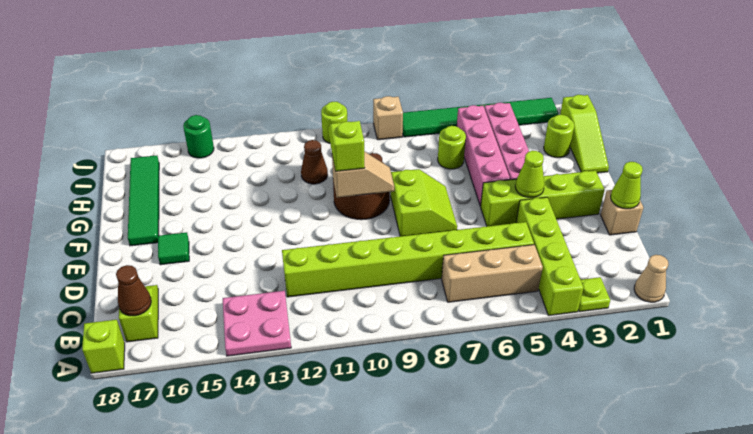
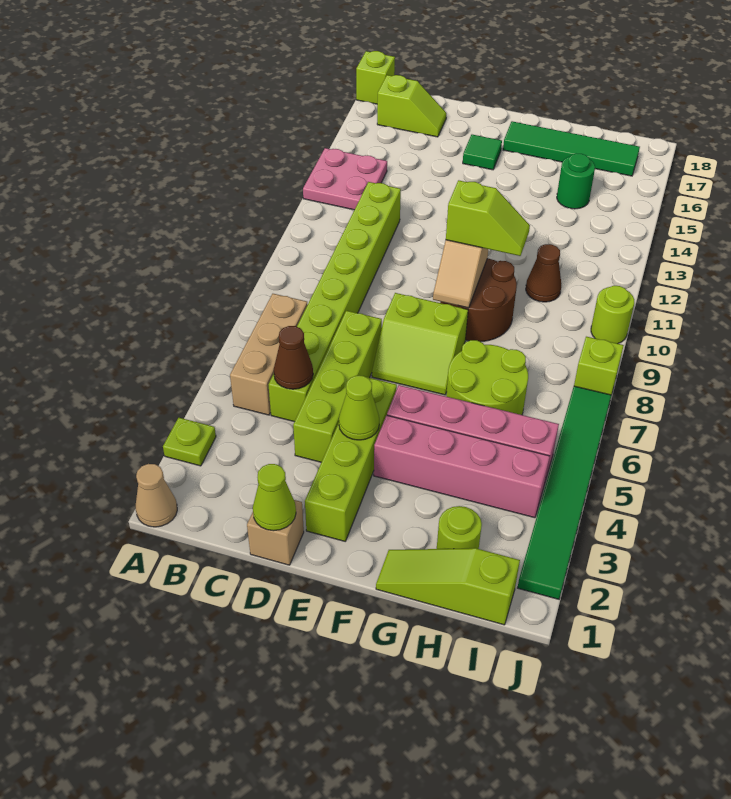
lime brick A4:D4 level 1 -> lime brick D4:D7 level 1
brown cone B17 level 2 -> brown cone C5 level 2
lime round brick H6 level 1 -> lime round brick G6:H7 level 1
tan brick J8 level 1 -> lime brick J8 level 1
green round brick J15 level 1 -> green round brick H15 level 1

